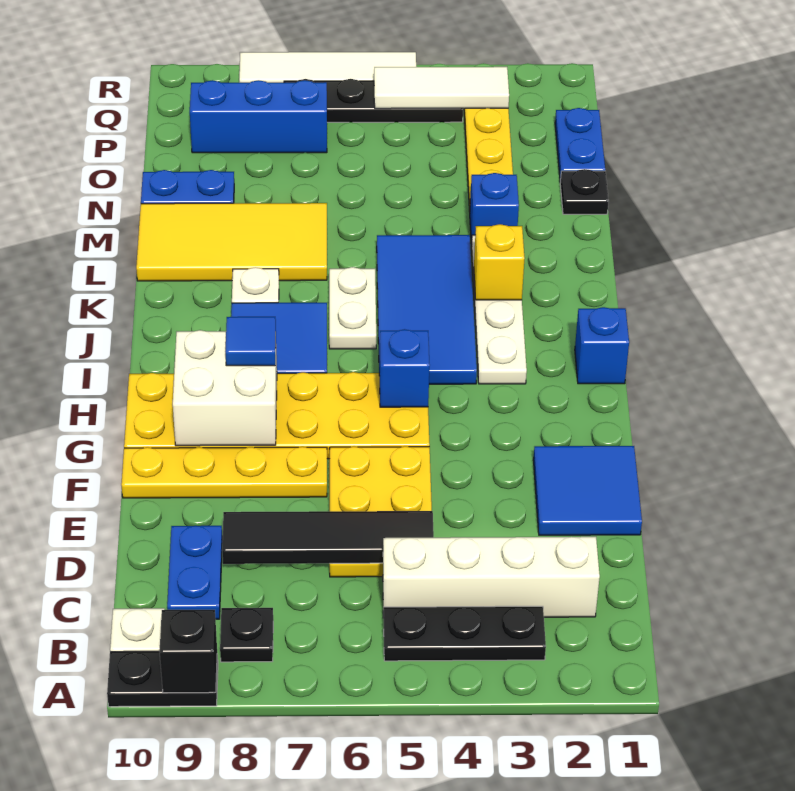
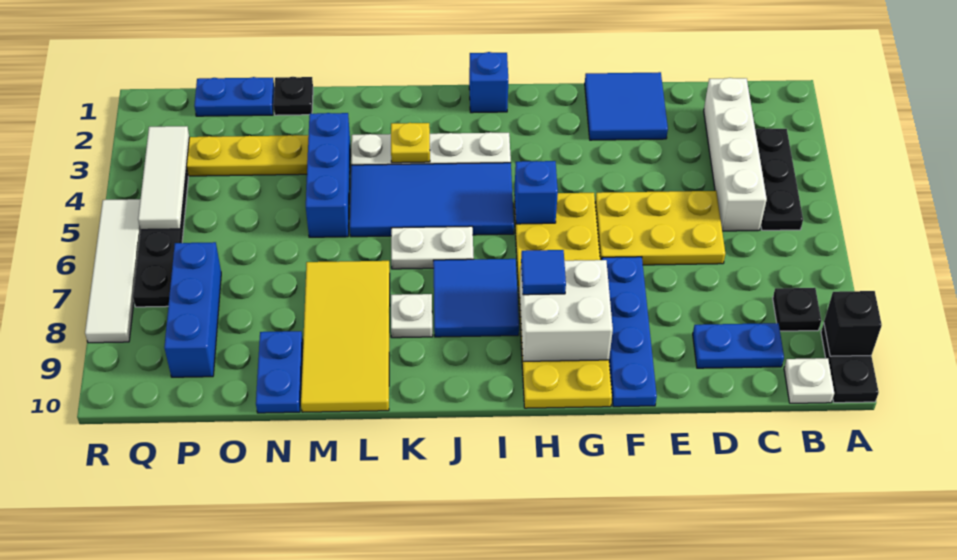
black tile D5:D8 level 2 -> none
yellow plate F7:F10 level 1 -> blue plate F7:F10 level 1
yellow brick K3 level 2 -> yellow plate K3 level 2
blue brick M3 level 1 -> blue brick M3:M5 level 1

